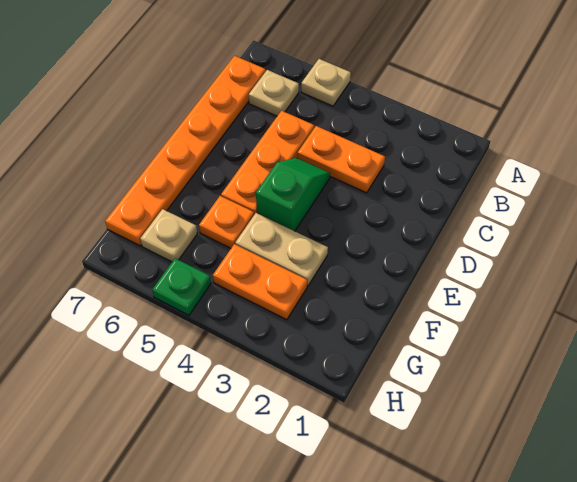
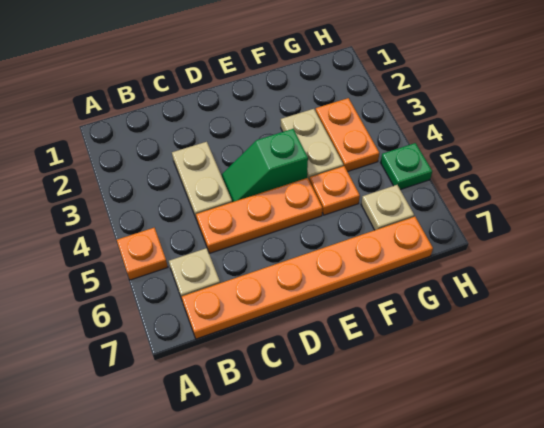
tan plate A5 level 1 -> orange plate A5 level 1
orange plate C3:C4 level 1 -> tan plate C3:C4 level 1

